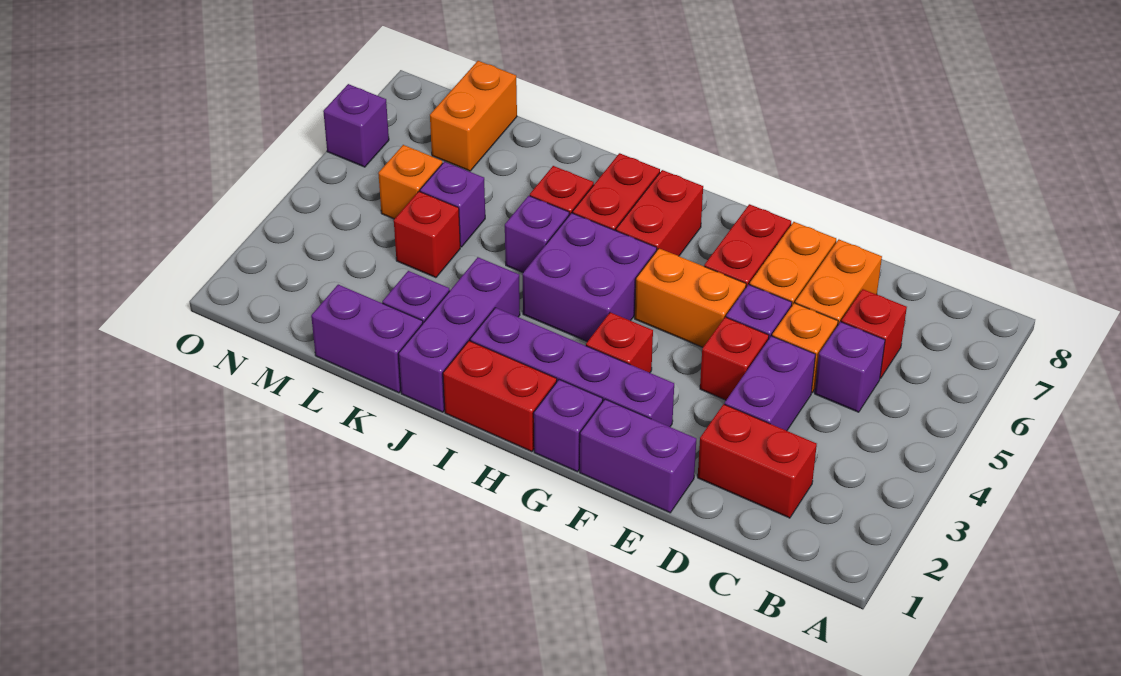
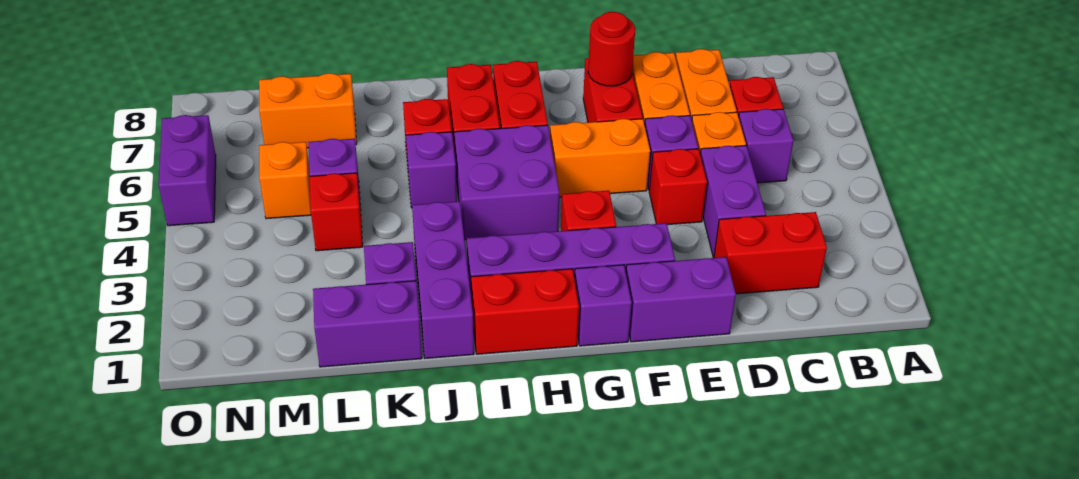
none -> red round brick F7 level 2
orange brick M7:M8 level 1 -> orange brick L7:M7 level 1
purple brick O6 level 1 -> purple brick O5:O6 level 1

